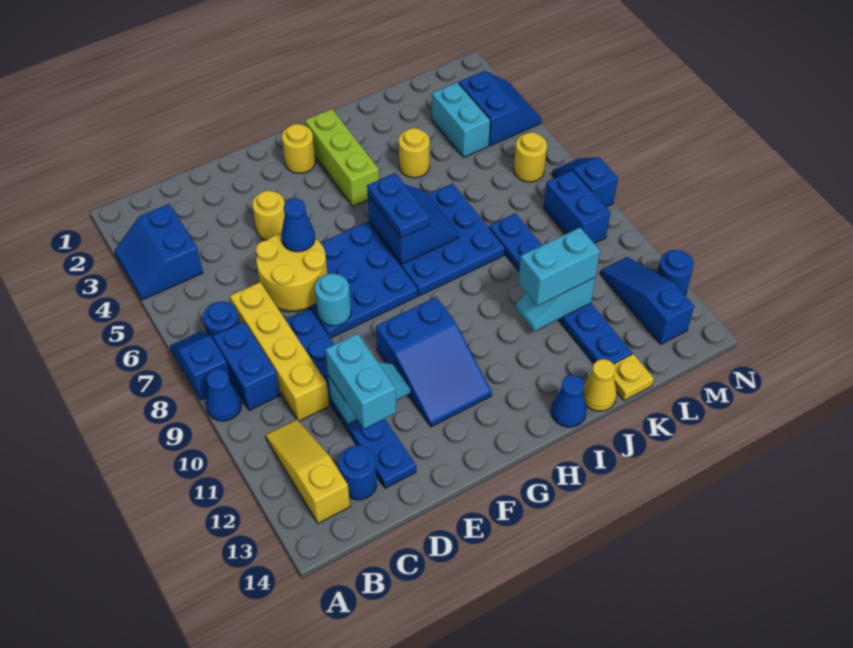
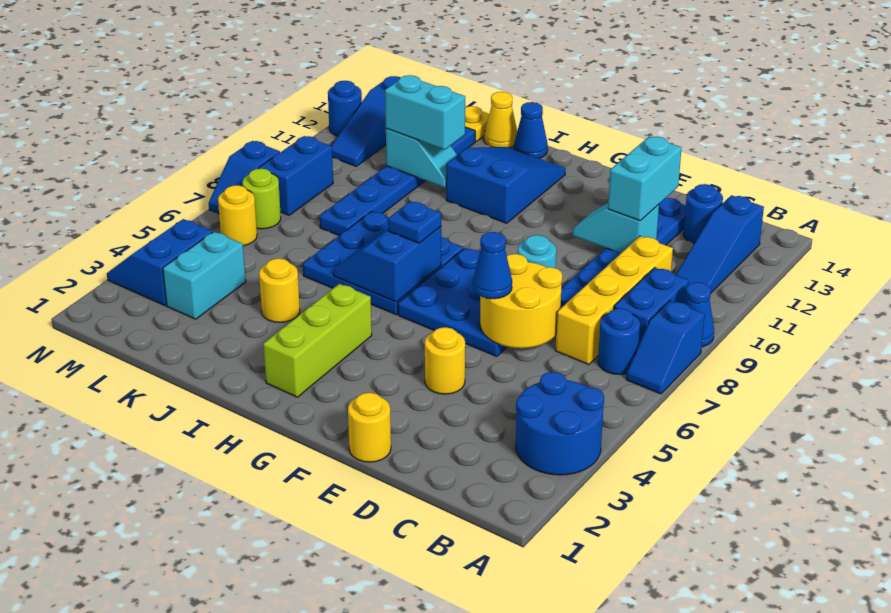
blue slope A3:B4 level 1 top B -> blue round brick A3:B4 level 1
yellow slope B11:B13 level 1 top 13 -> blue slope B11:B13 level 1 top 13
blue slope F10:G12 level 1 top 10 -> blue slope H11:I13 level 1 top 11
yellow round brick G2 level 1 -> yellow round brick E1 level 1
blue plate H6:H7 level 3 -> blue plate H7 level 3
none -> lime round brick M7 level 1

